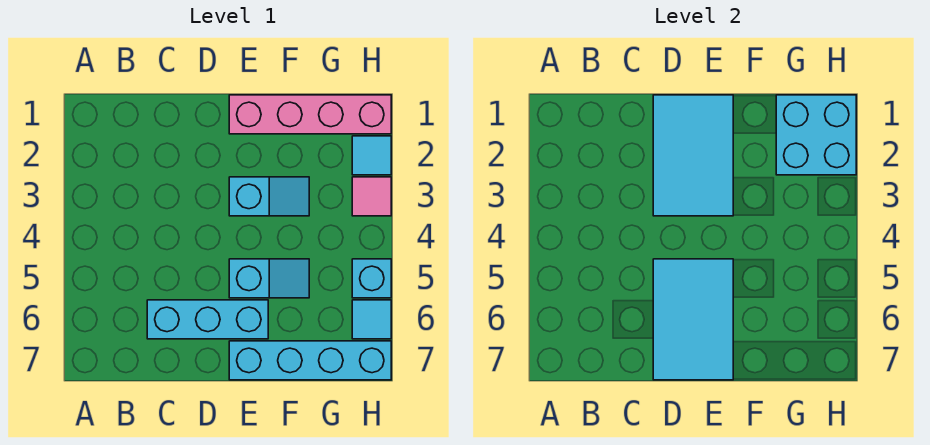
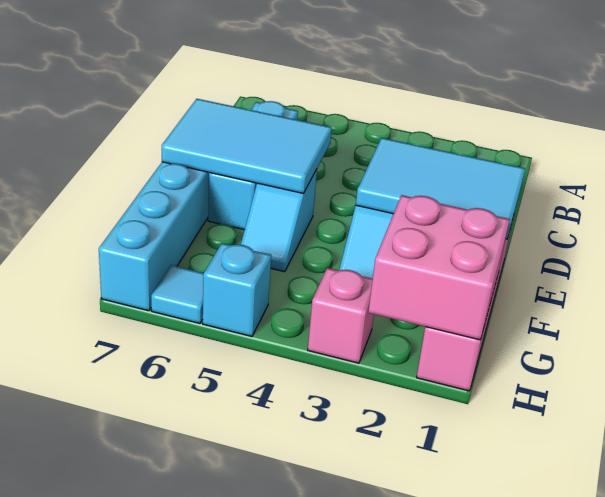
cyan brick G1:H2 level 2 -> pink brick G1:H2 level 2
cyan tile H2 level 1 -> none
pink tile H3 level 1 -> pink brick H3 level 1

